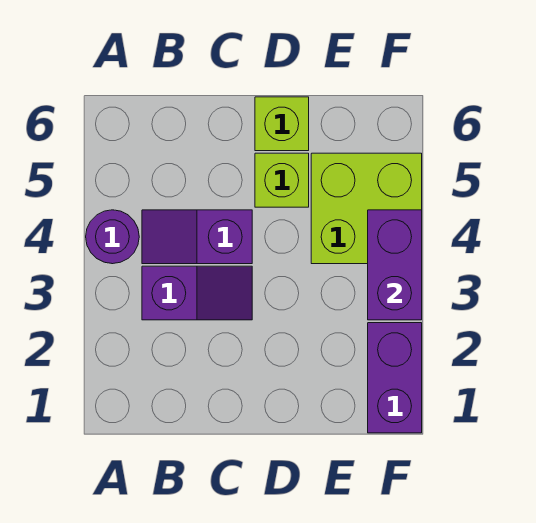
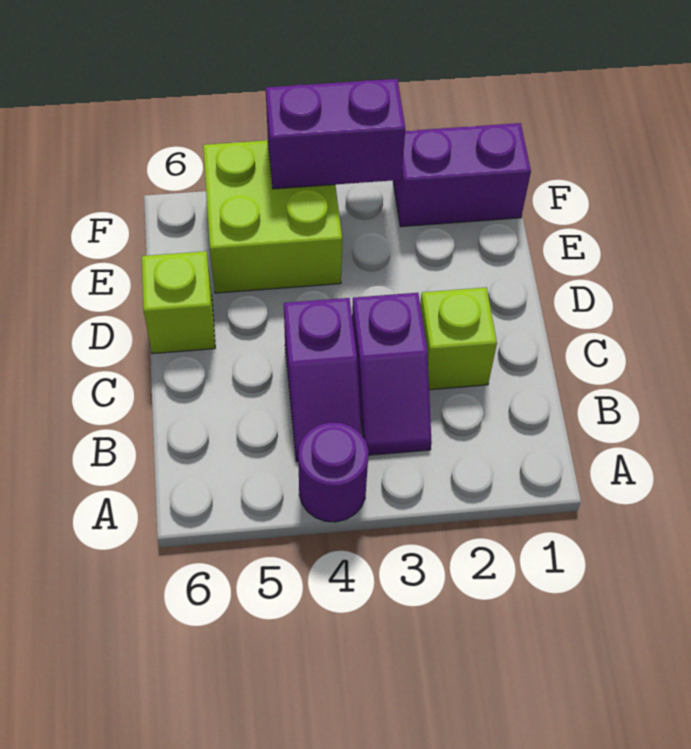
purple slope B3:C3 level 1 top B -> purple slope B3:C3 level 1 top C
lime brick D5 level 1 -> lime brick C2 level 1

